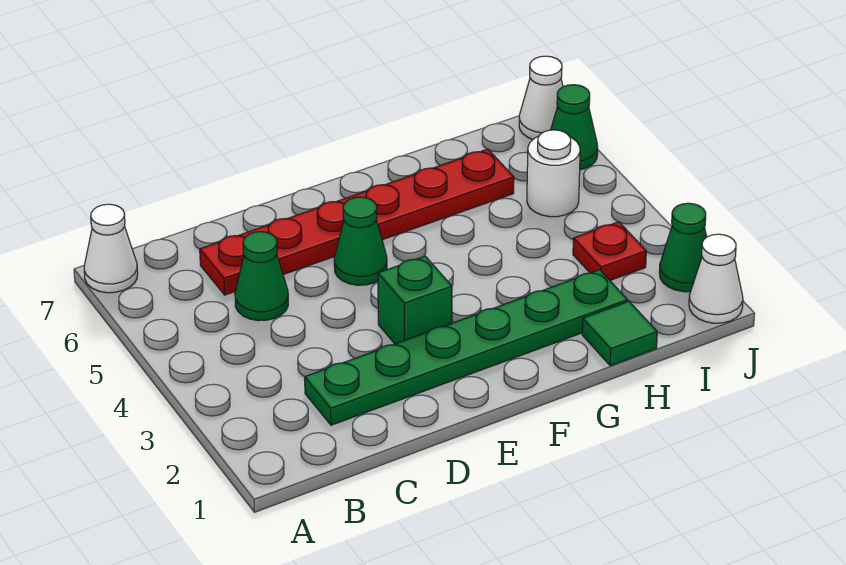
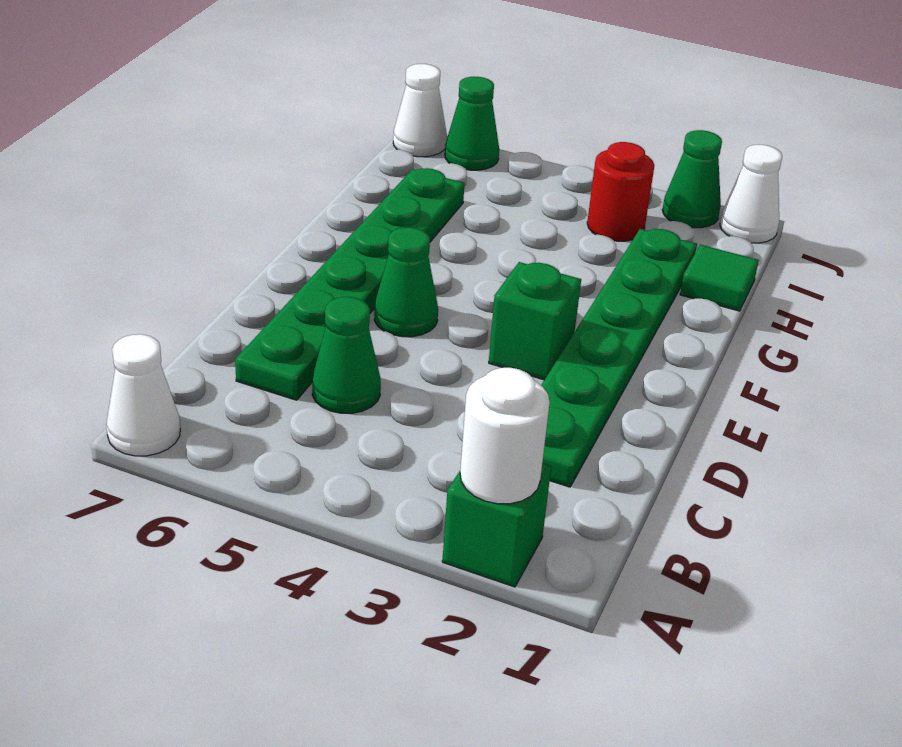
none -> green brick A2 level 1
red plate C6:H6 level 1 -> green plate C6:H6 level 1
red plate I3 level 1 -> red round brick I3 level 1
white round brick I5 level 1 -> white round brick A2 level 2

